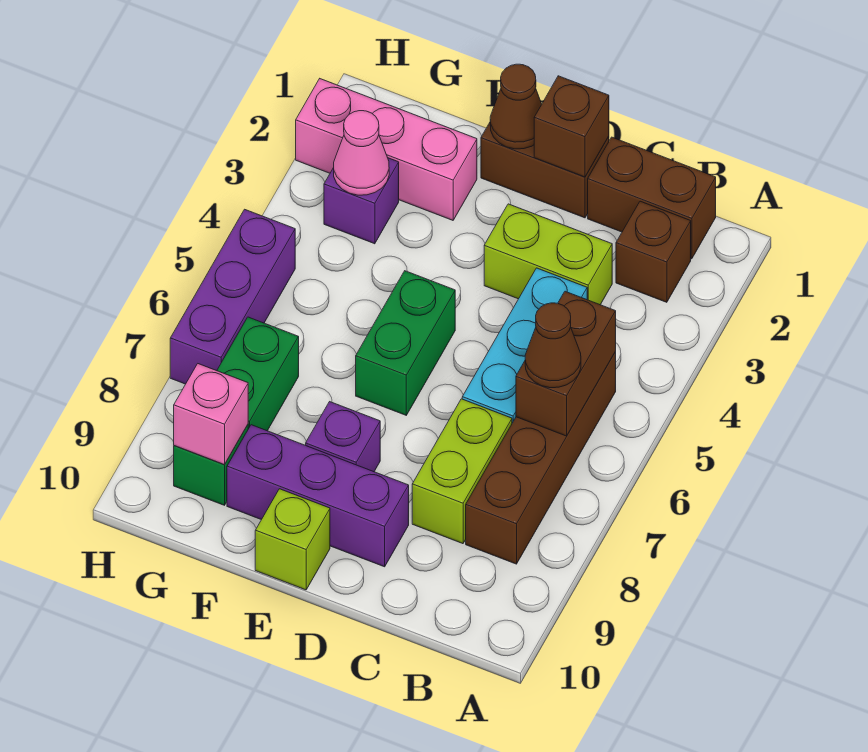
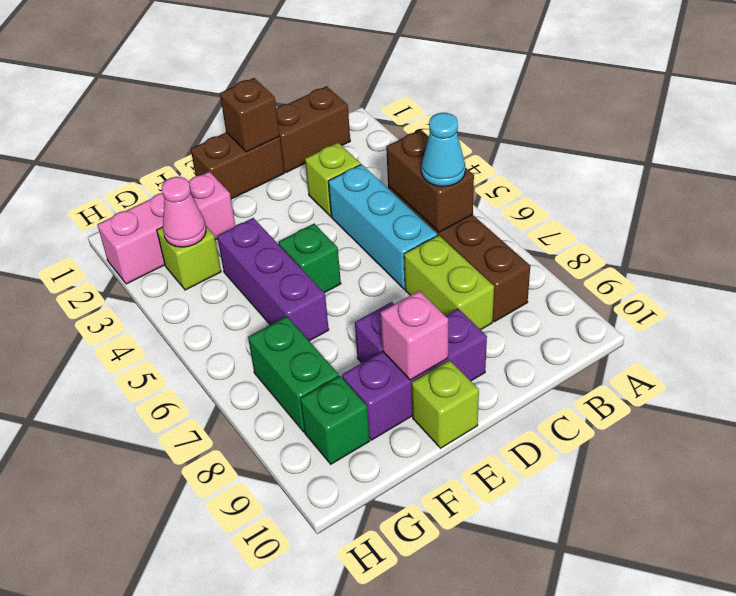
brown brick B2 level 1 -> none
brown cone B6 level 3 -> cyan cone B6 level 3
lime brick C3:D3 level 1 -> lime brick C3 level 1
brown cone E1 level 2 -> none
green brick E5:E6 level 1 -> green brick E5 level 1
purple brick G3 level 1 -> lime brick G3 level 1
pink brick G9 level 2 -> pink brick E9 level 2
purple brick H5:H7 level 1 -> purple brick F4:F6 level 1

